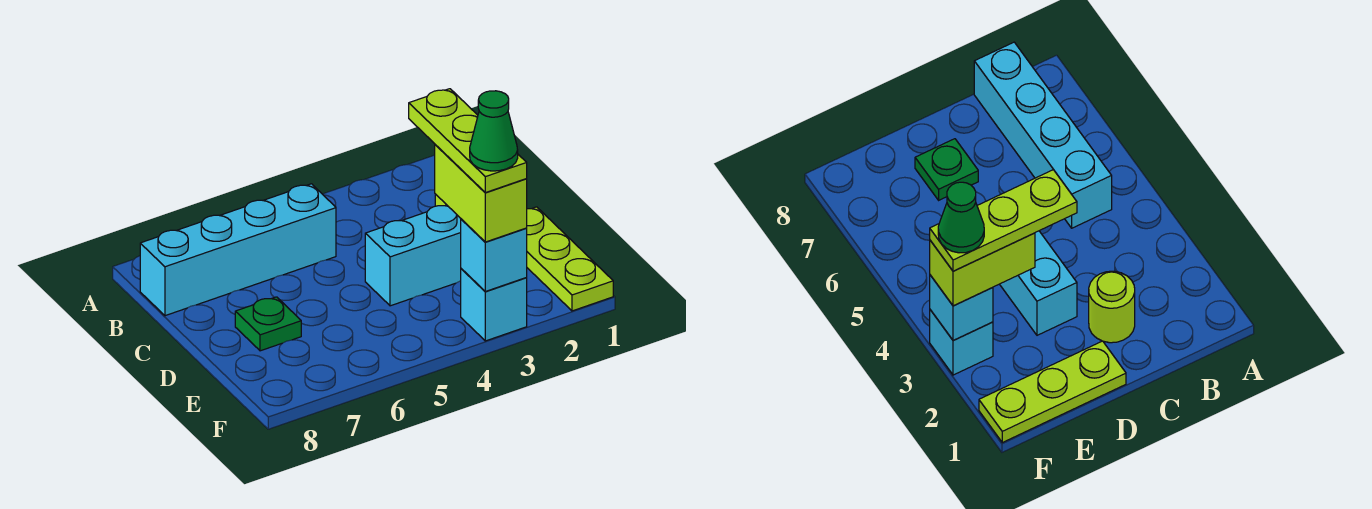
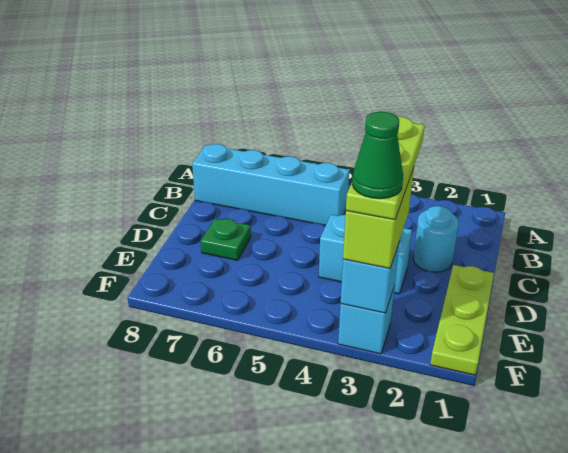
lime round brick C2 level 1 -> cyan round brick C2 level 1

